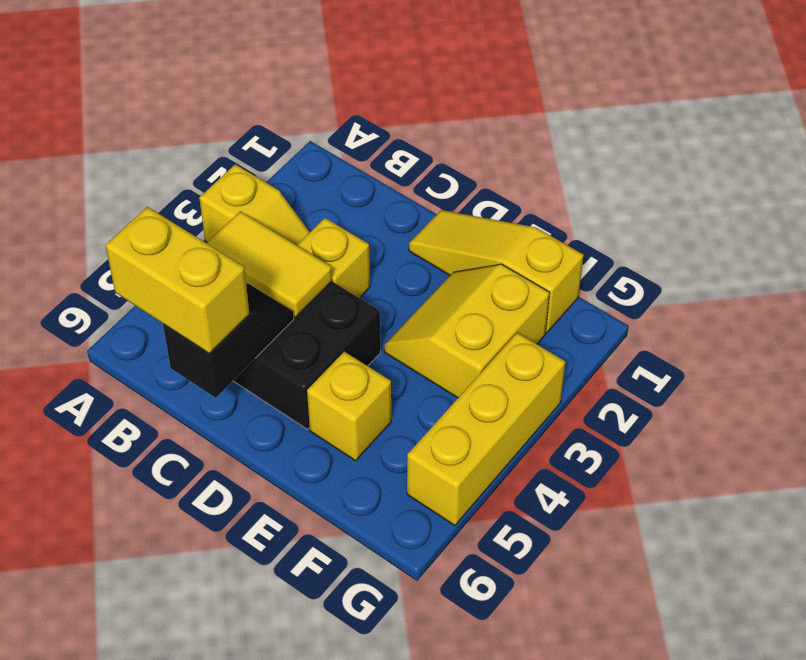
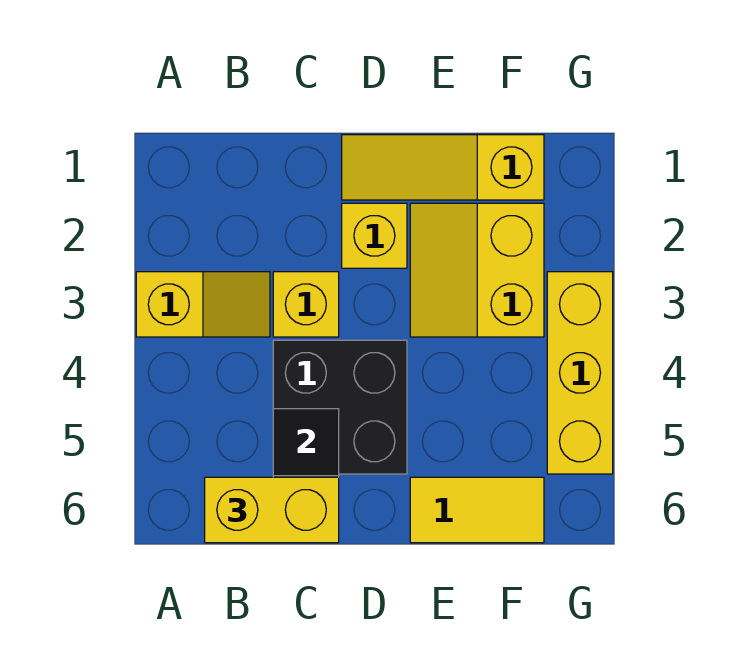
yellow tile B4:C4 level 2 -> yellow tile E6:F6 level 1
yellow brick E5 level 1 -> yellow brick D2 level 1

